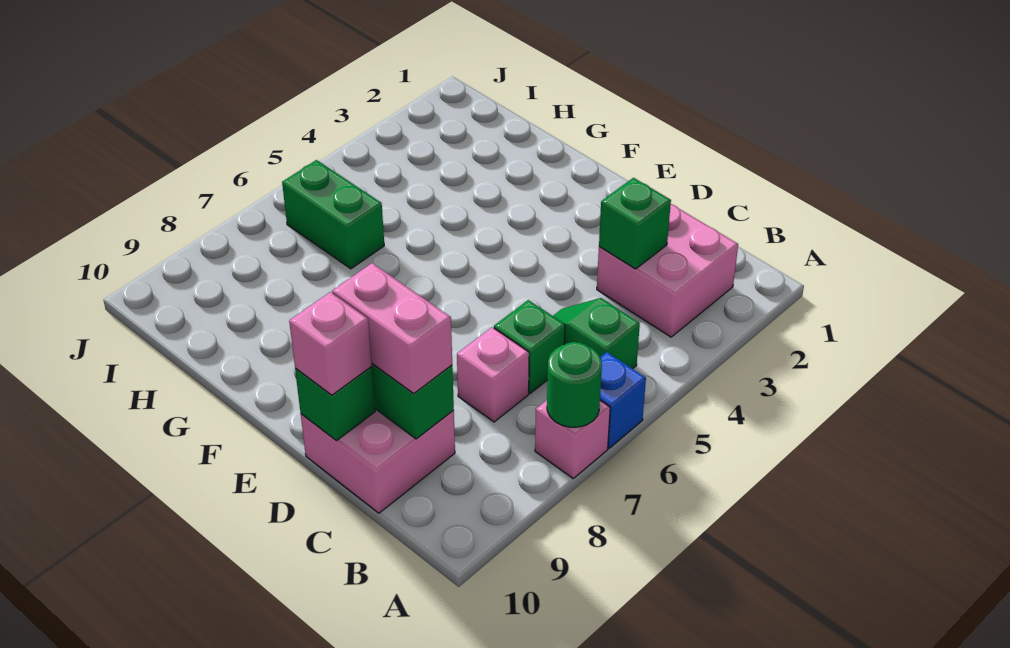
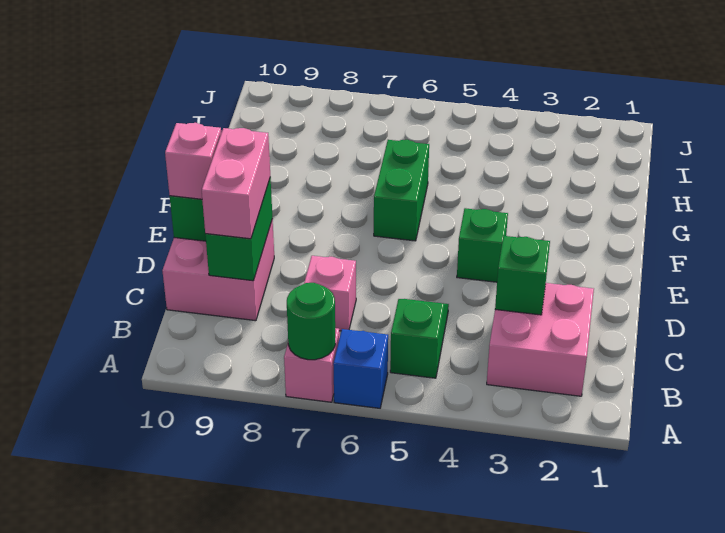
green brick C6 level 1 -> green brick E4 level 1
green brick H6:I6 level 1 -> green brick F6:G6 level 1

